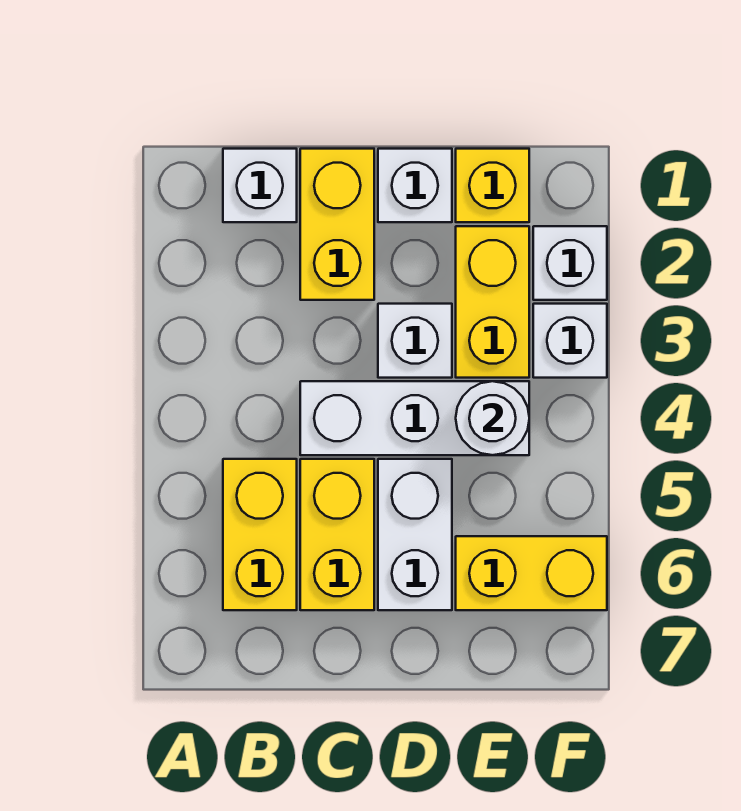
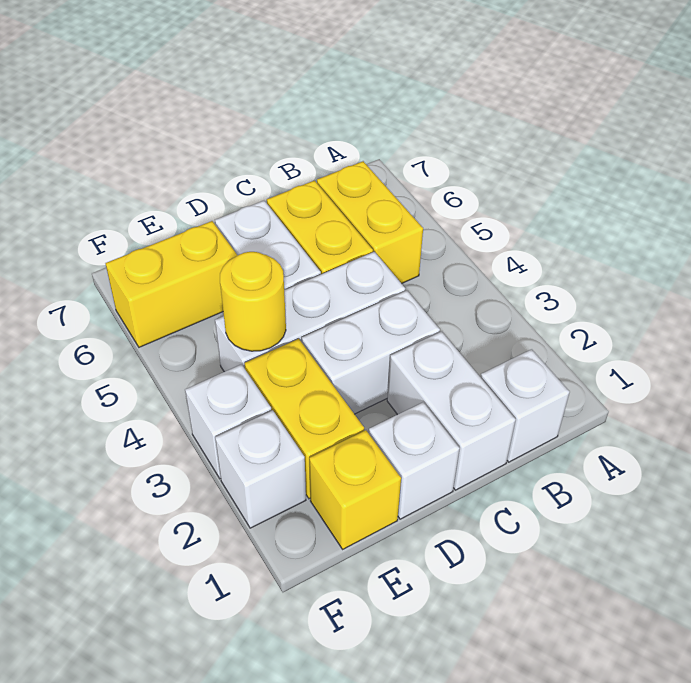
yellow brick C1:C2 level 1 -> white brick C1:C2 level 1
white brick D3 level 1 -> white brick C3:D3 level 1
white round brick E4 level 2 -> yellow round brick E4 level 2

